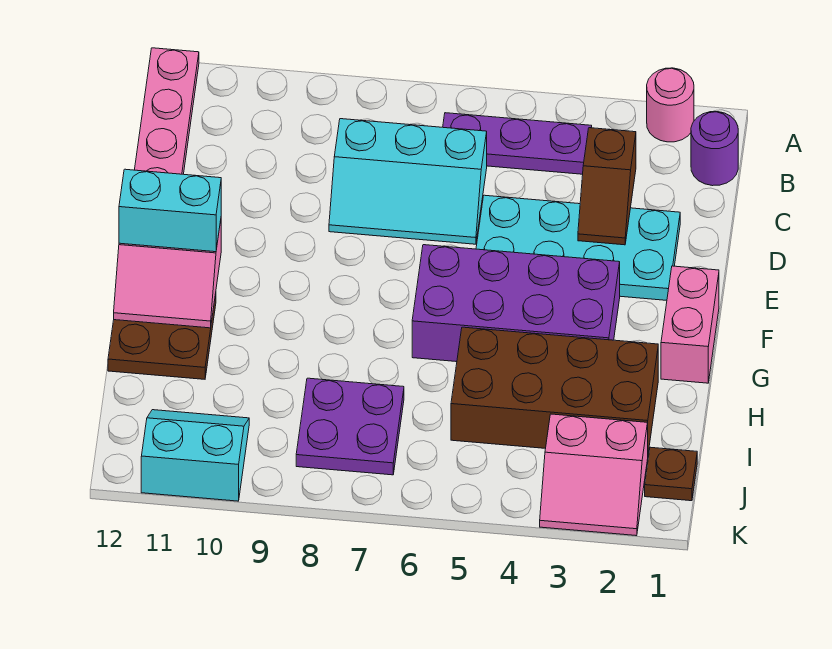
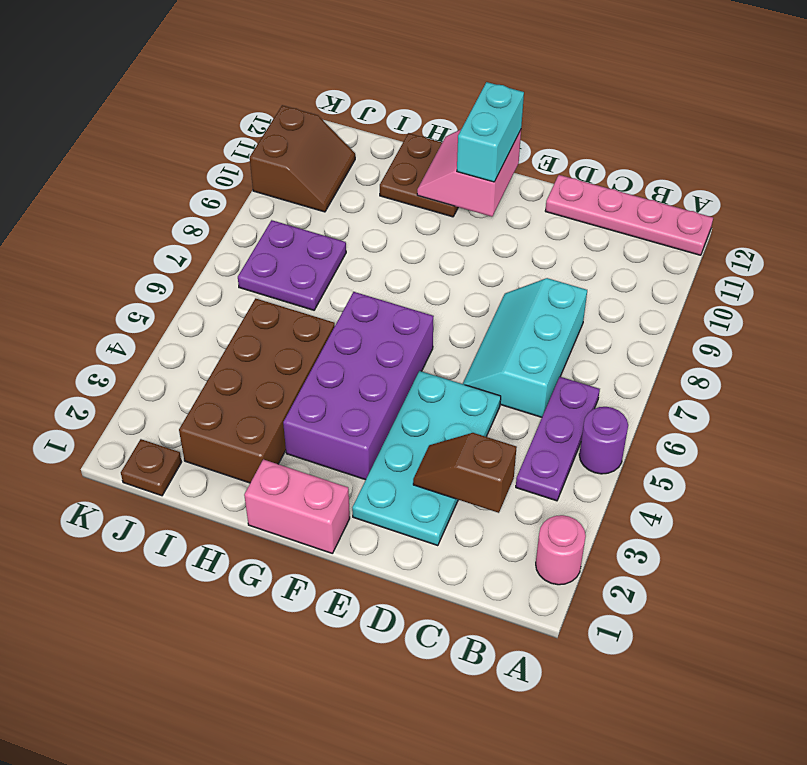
purple round brick B1 level 1 -> purple round brick A5 level 1
pink slope J2:K3 level 1 top J -> none
cyan slope J10:K11 level 1 top K -> brown slope J10:K11 level 1 top K

